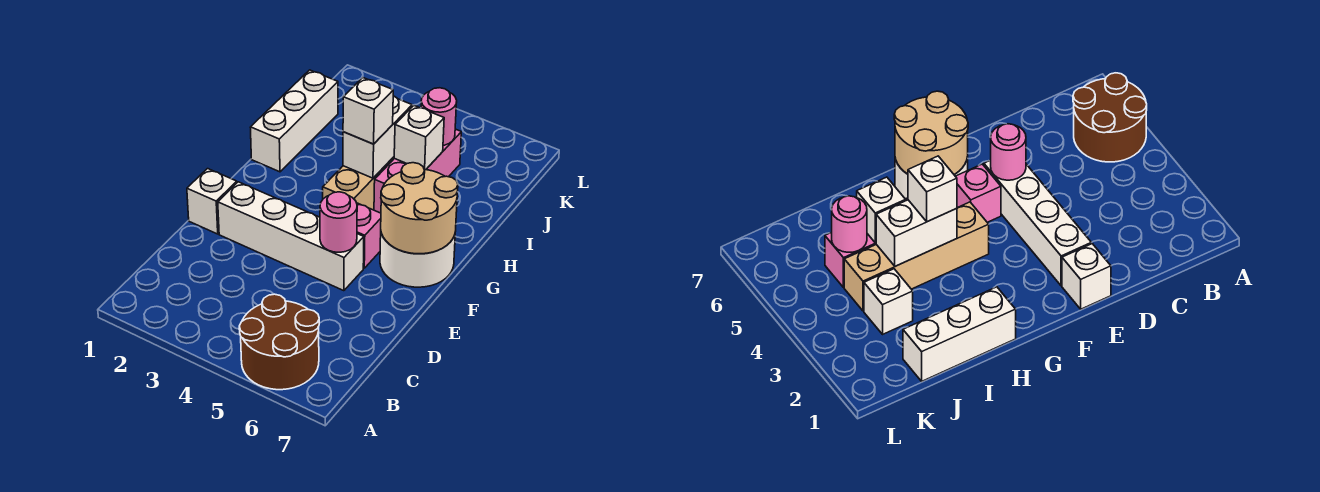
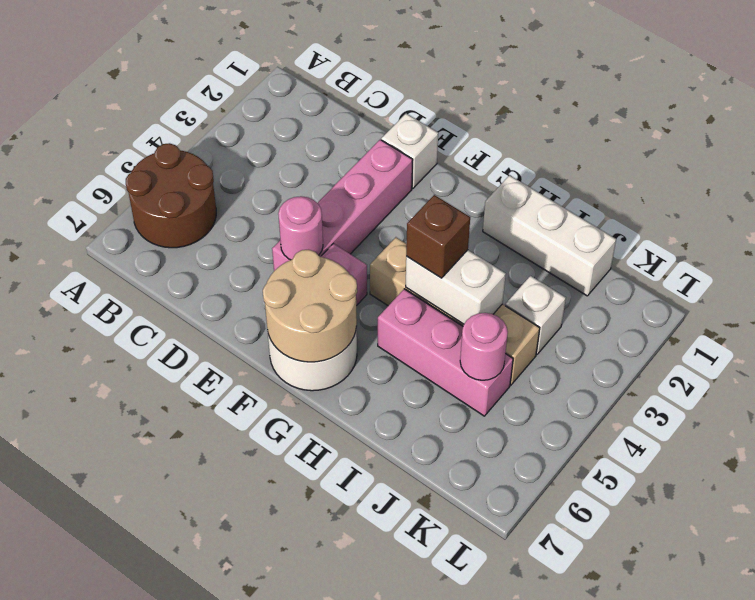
white brick E2:E5 level 1 -> pink brick E2:E5 level 1
white brick H4 level 3 -> brown brick H4 level 3
white brick I5 level 2 -> none

